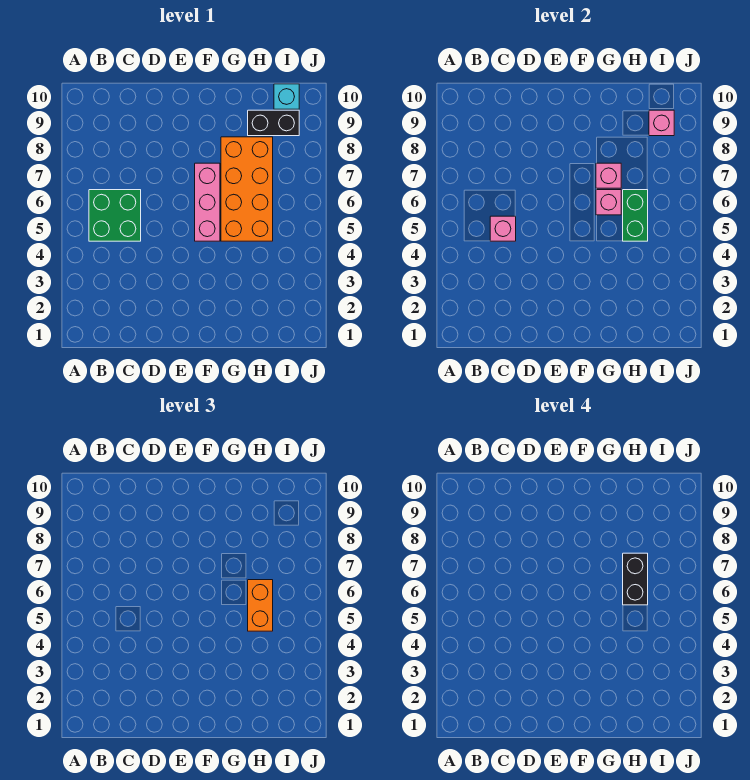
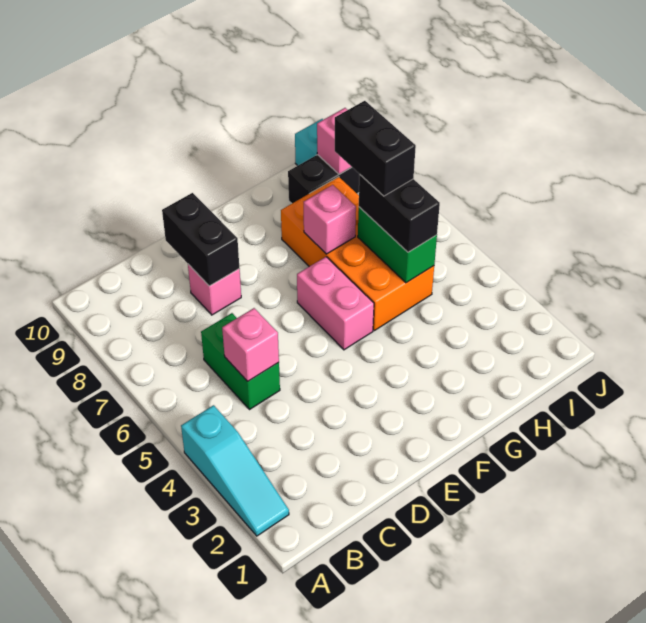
none -> cyan slope A2:A4 level 1 top 4
green brick B5:C6 level 1 -> green brick C5:C6 level 1
none -> black brick D8:D9 level 2
pink brick F5:F7 level 1 -> pink brick F5:F6 level 1
pink brick G6 level 2 -> pink brick D8 level 1
orange brick H5:H6 level 3 -> black brick H5:H6 level 3

